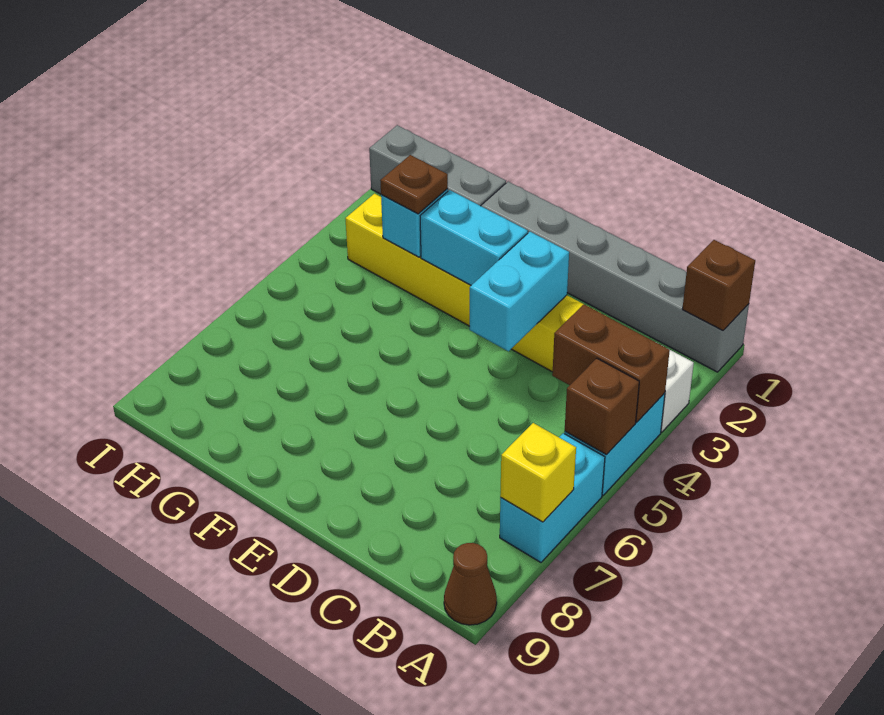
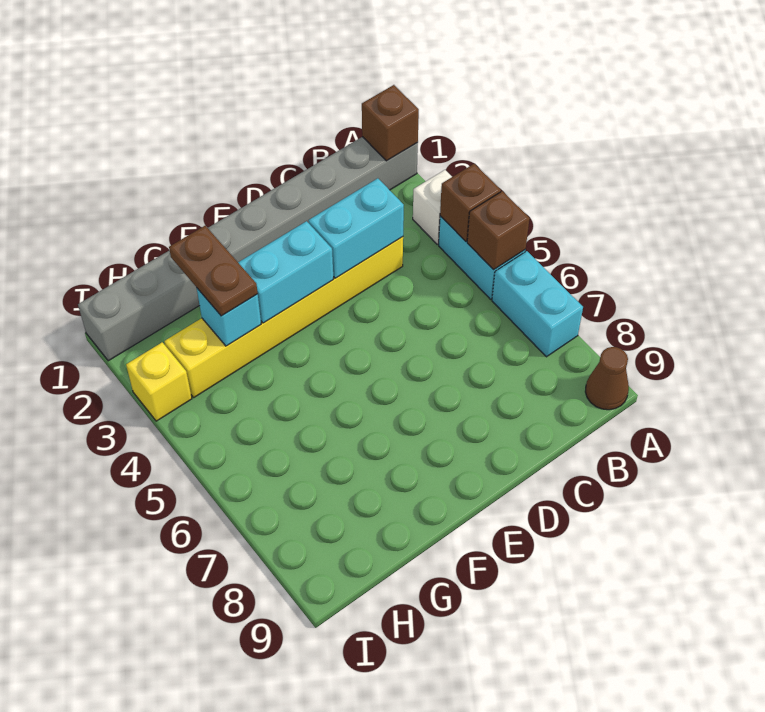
brown brick A4:B4 level 2 -> brown brick A4 level 2
yellow brick A7 level 2 -> yellow brick I3 level 1
cyan brick D3:D4 level 2 -> cyan brick C3:D3 level 2
brown plate G3 level 3 -> brown plate G2:G3 level 3

